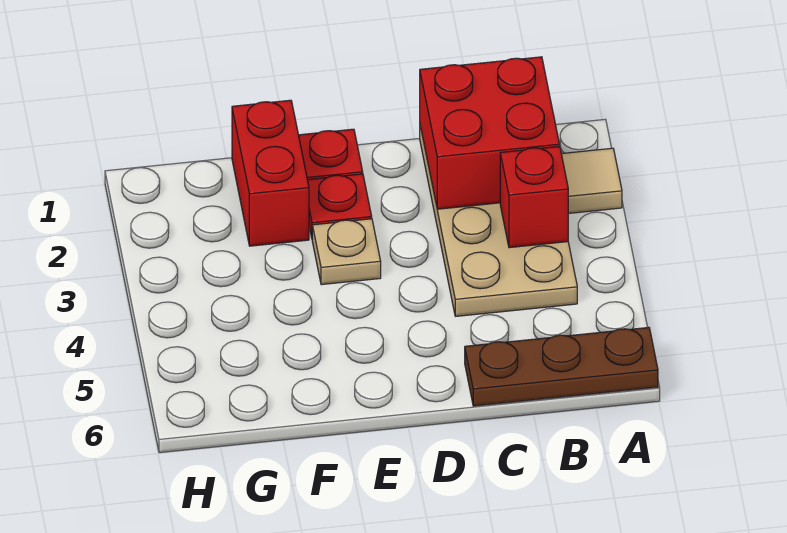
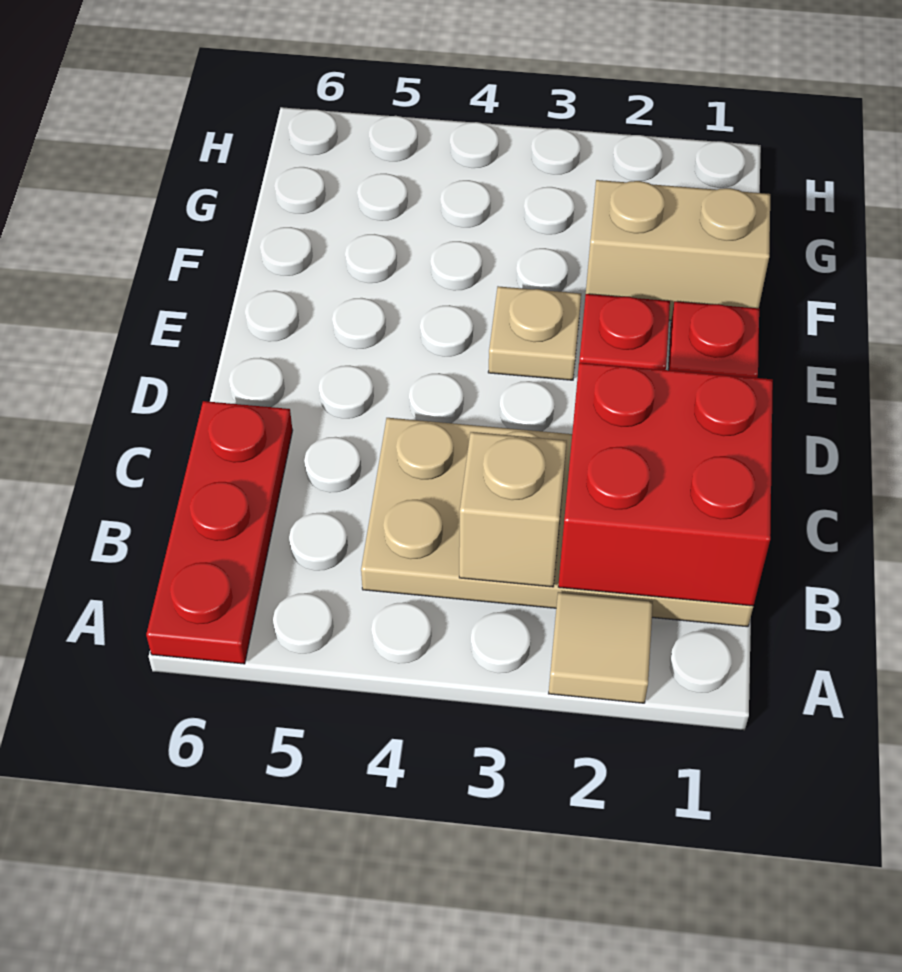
brown plate A6:C6 level 1 -> red plate A6:C6 level 1
red brick B3 level 2 -> tan brick B3 level 2
red brick F1:F2 level 1 -> tan brick F1:F2 level 1

